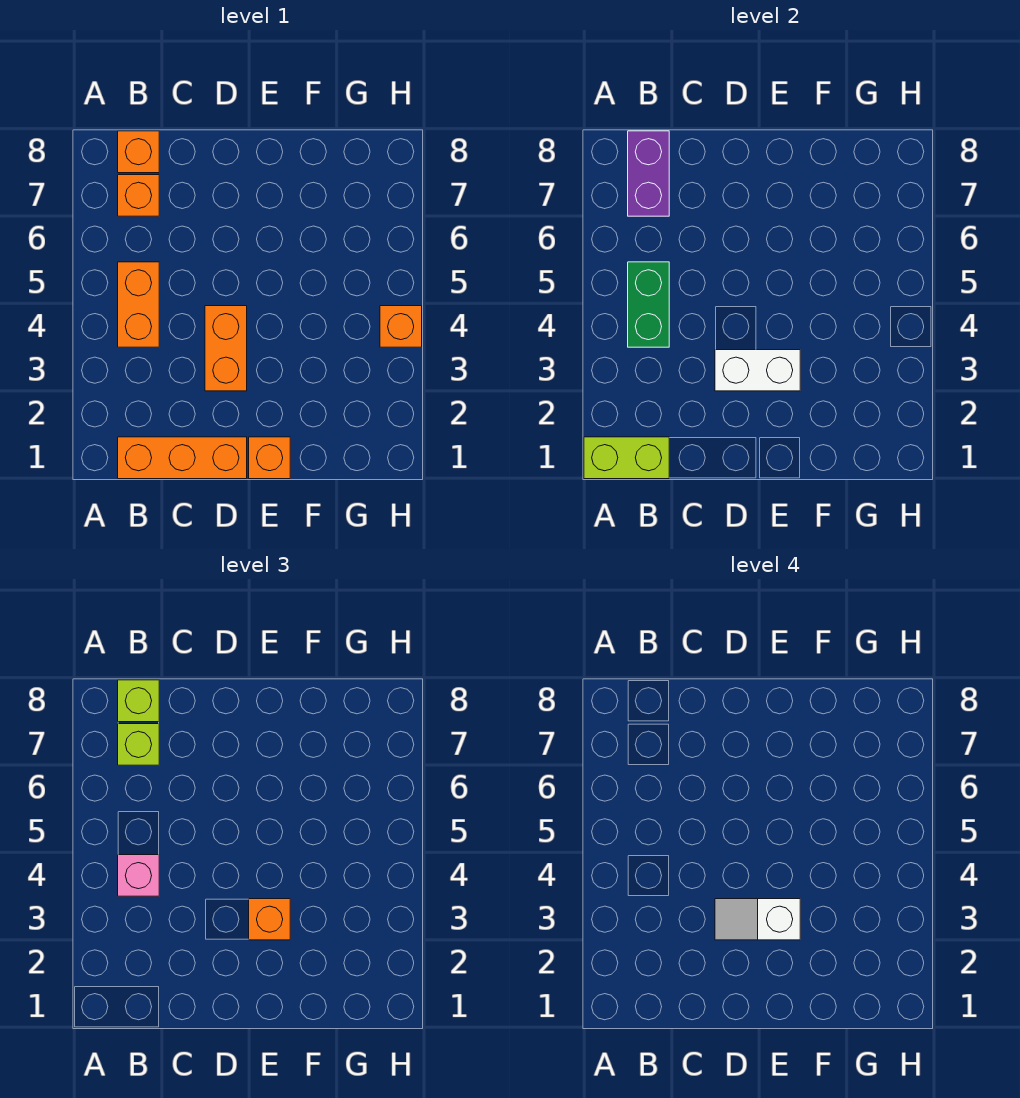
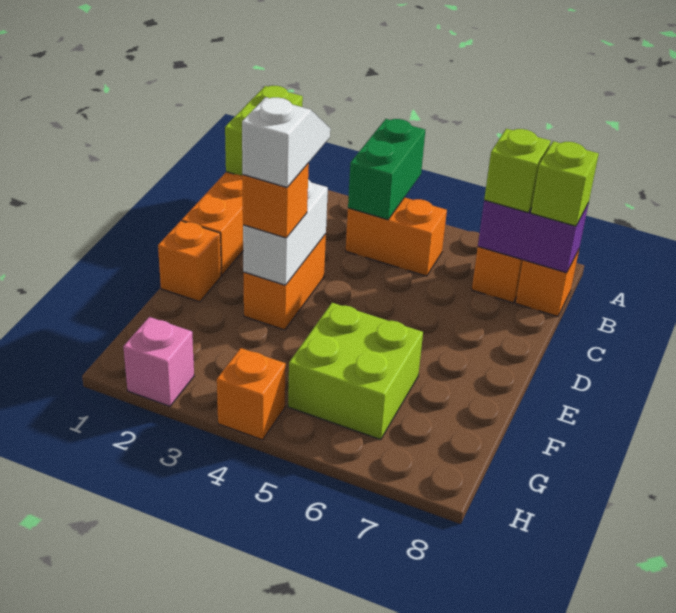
green brick B4:B5 level 2 -> green brick A4:B4 level 2
pink brick B4 level 3 -> pink brick H2 level 1
orange brick D3:D4 level 1 -> orange brick D3:E3 level 1
none -> lime brick F5:G6 level 1

